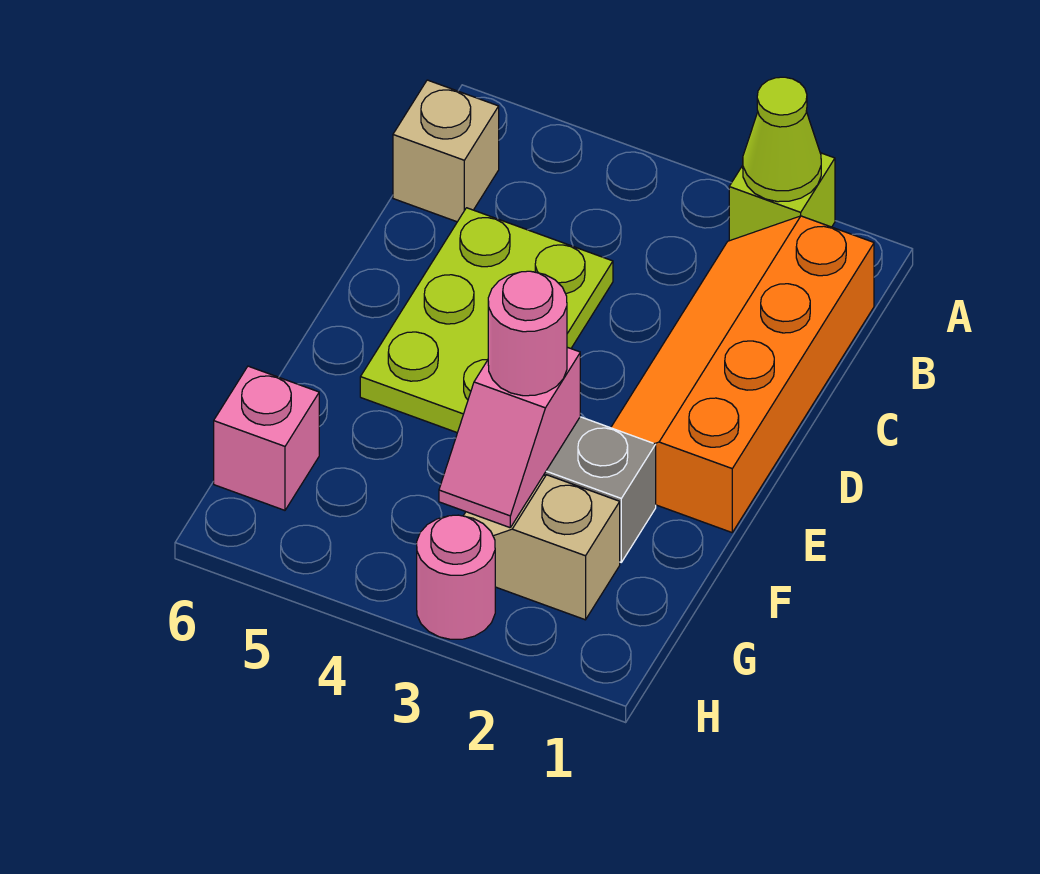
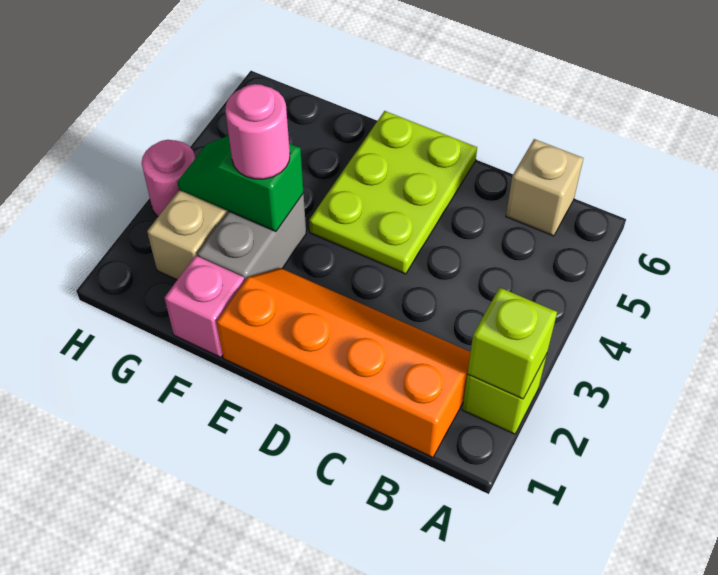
lime cone A2 level 2 -> lime brick A2 level 2
lime plate C4:E5 level 1 -> lime plate D4:E6 level 1
pink slope F3:G3 level 2 top F -> green slope F3:G3 level 2 top F
pink brick G6 level 1 -> pink brick F1 level 1

